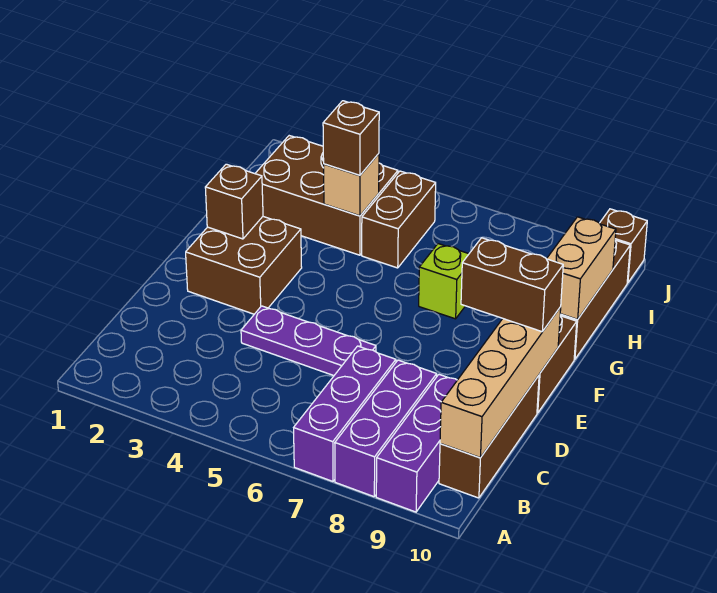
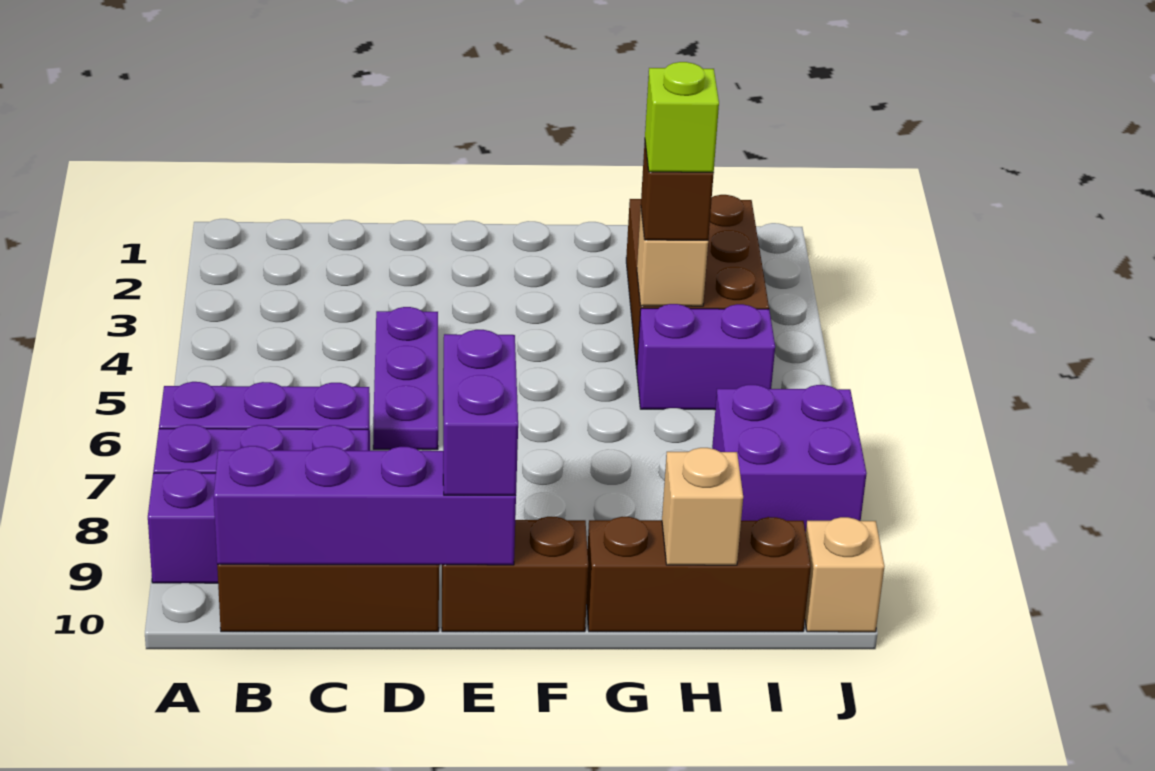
tan brick B10:E10 level 2 -> purple brick B10:E10 level 2
brown brick E2:F3 level 1 -> none
brown brick E9:E10 level 3 -> purple brick E9:E10 level 3
brown brick F2 level 2 -> none
lime brick G7 level 1 -> lime brick H4 level 4
tan brick G10:H10 level 2 -> tan brick H10 level 2
brown brick H5:I5 level 1 -> purple brick H5:I5 level 1
none -> purple brick I7:J8 level 1
brown brick J10 level 1 -> tan brick J10 level 1

